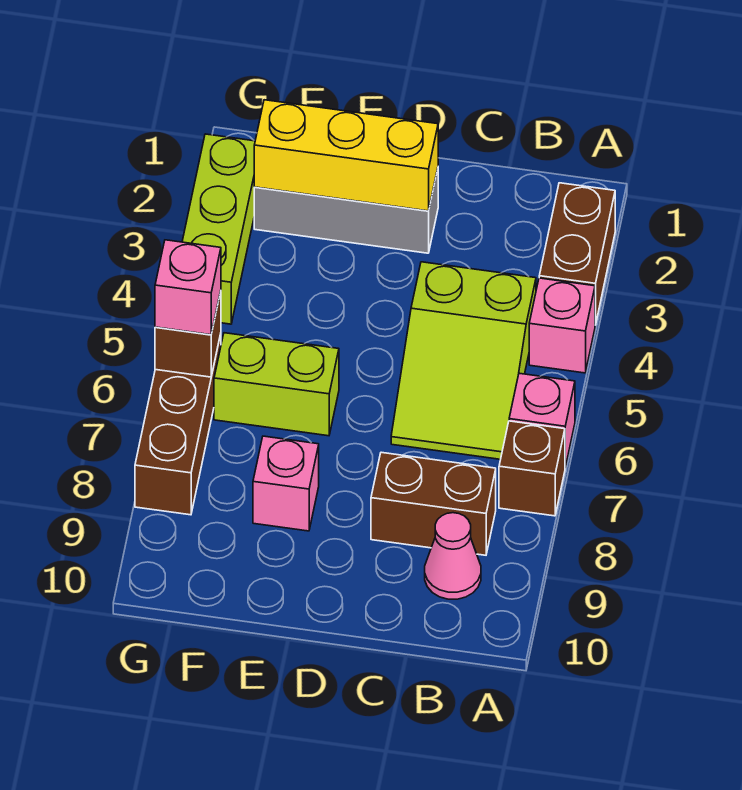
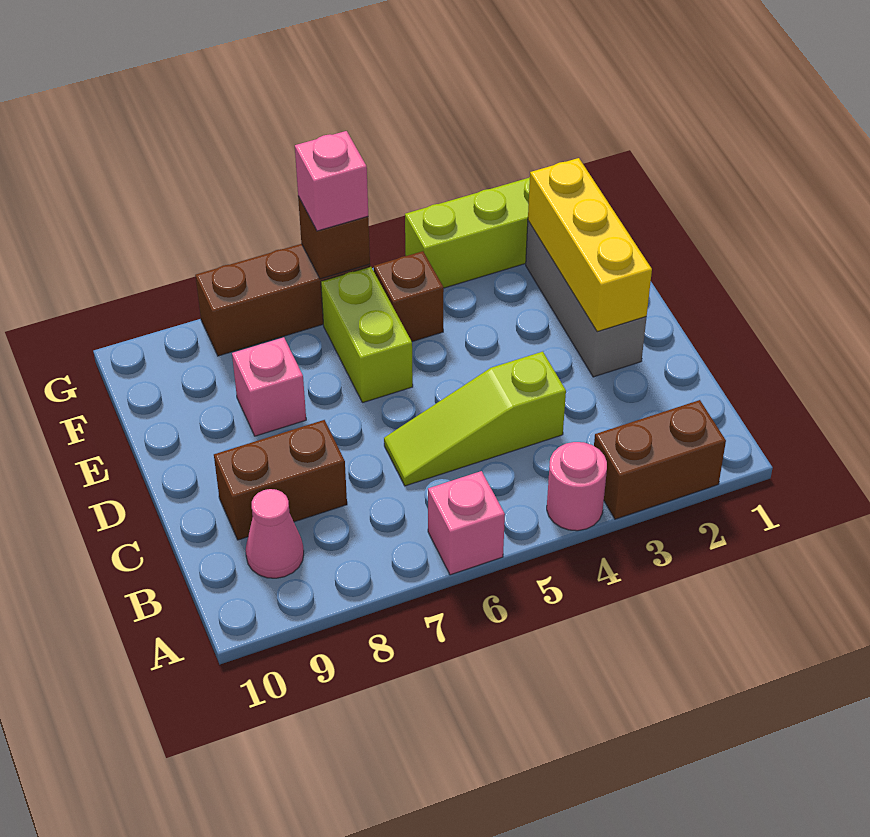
pink brick A4 level 1 -> pink round brick A4 level 1
brown brick A7 level 1 -> brown brick F5 level 1
lime slope B4:C6 level 1 top 4 -> lime slope C4:C6 level 1 top 4
brown brick B8:C8 level 1 -> brown brick C8:C9 level 1

